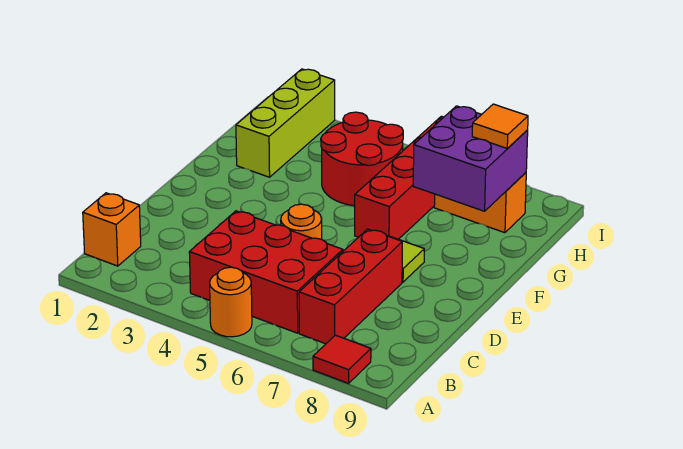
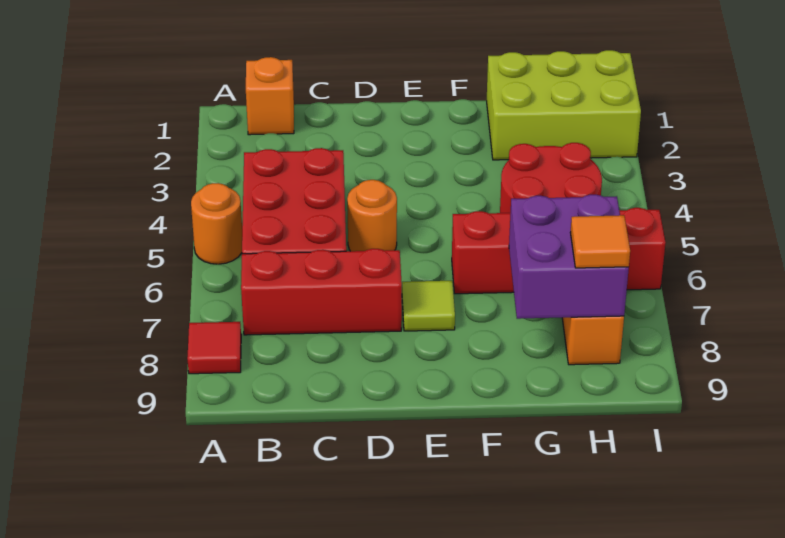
lime brick G2:I2 level 1 -> lime brick G1:I2 level 1

